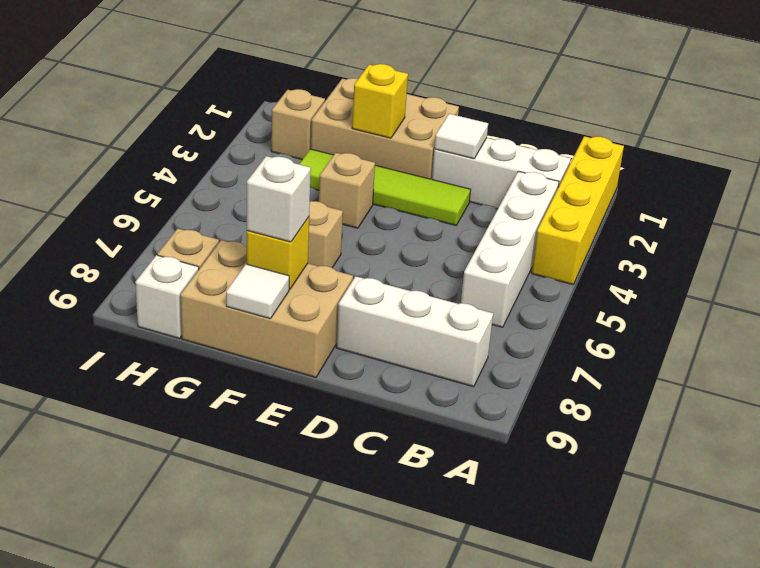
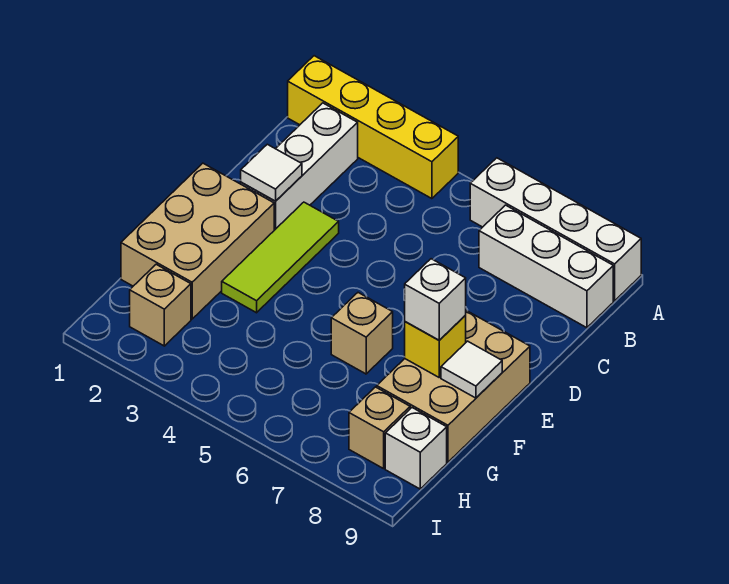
white brick B3:B6 level 1 -> white brick A6:A9 level 1
white brick B8:D8 level 1 -> white brick B7:B9 level 1
lime tile D3:G3 level 1 -> lime tile D3:F3 level 1
yellow brick F2 level 2 -> none
tan brick F4 level 1 -> none

